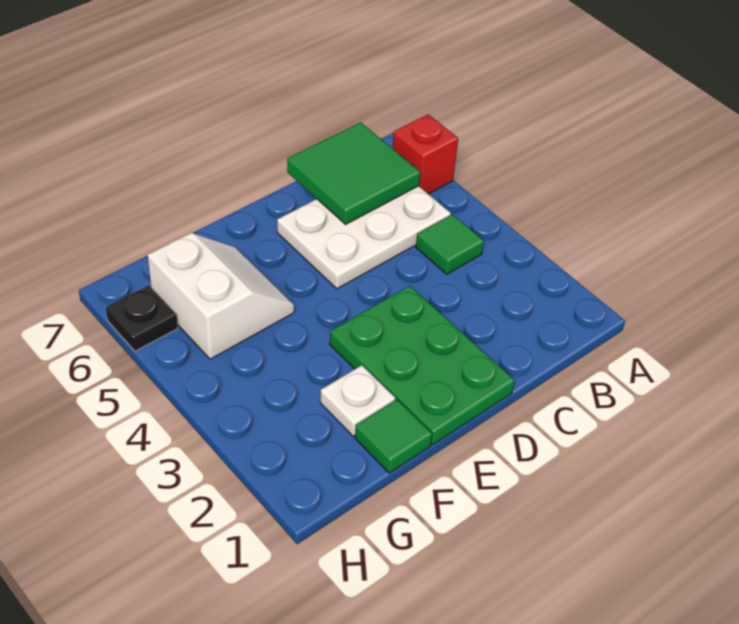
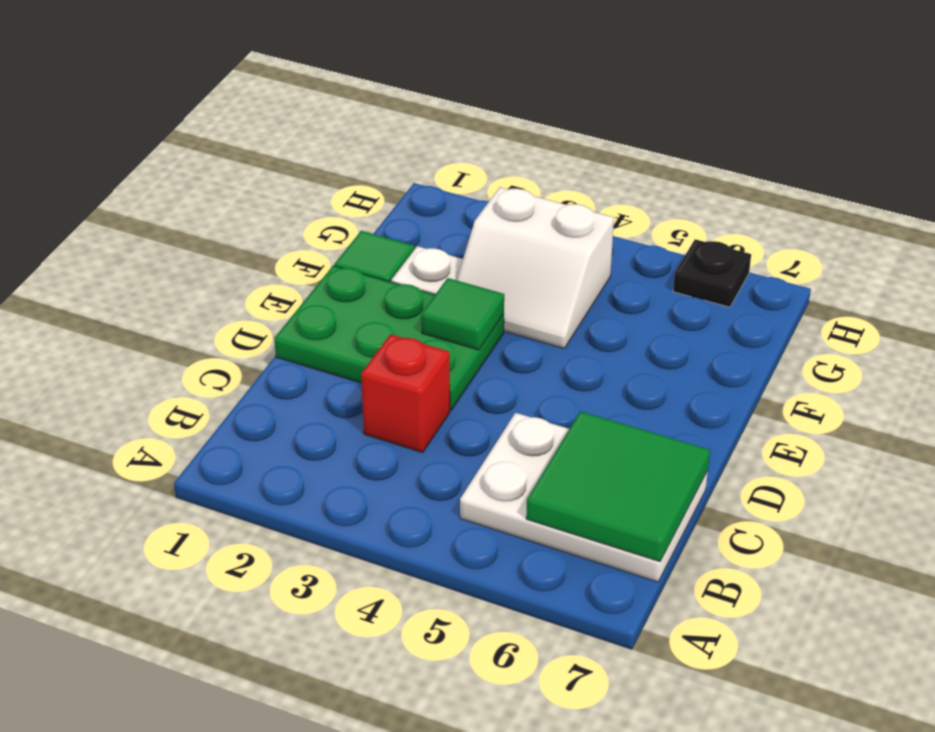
red brick A6 level 1 -> red brick C3 level 1
green tile B4 level 1 -> green tile E3 level 2
white plate B5:D6 level 1 -> white plate B5:C7 level 1
white slope F5:G6 level 1 top G -> white slope F3:G4 level 1 top G

